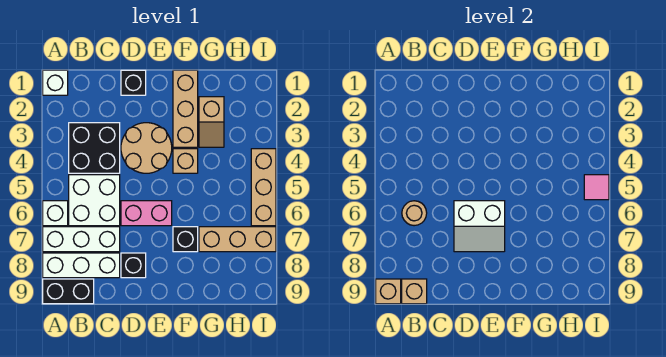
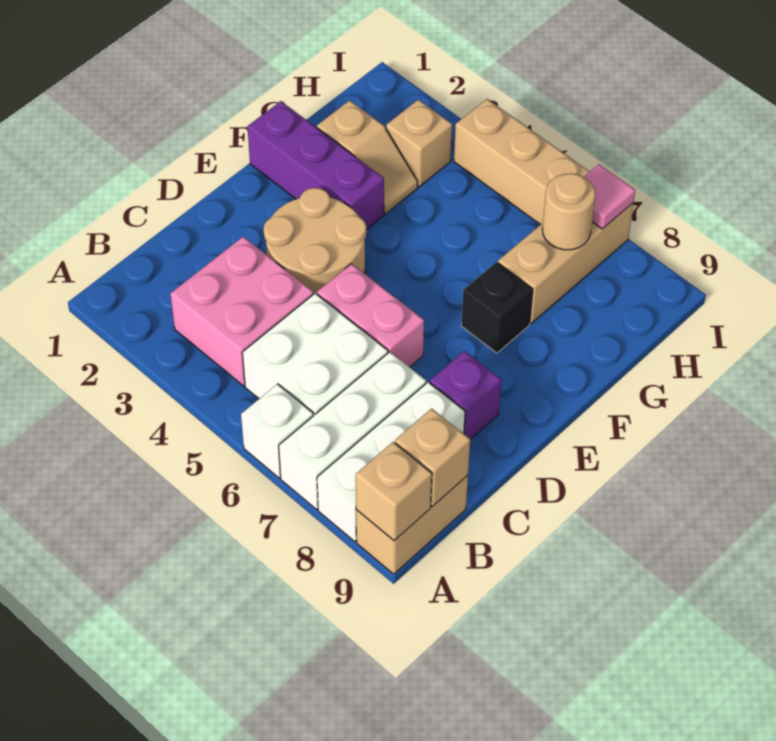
white brick A1 level 1 -> none
black brick A9:B9 level 1 -> tan brick A9:B9 level 1
black brick B3:C4 level 1 -> pink brick B3:C4 level 1
tan round brick B6 level 2 -> tan round brick H7 level 2
black brick D1 level 1 -> none
pink brick D6:E6 level 1 -> pink brick D5:D6 level 1
white slope D6:E7 level 2 top 6 -> none
black brick D8 level 1 -> purple brick D8 level 1
tan brick F1:F3 level 1 -> purple brick F1:F3 level 1
tan brick F4 level 1 -> tan brick H3 level 1
pink tile I5 level 2 -> pink tile I7 level 2

